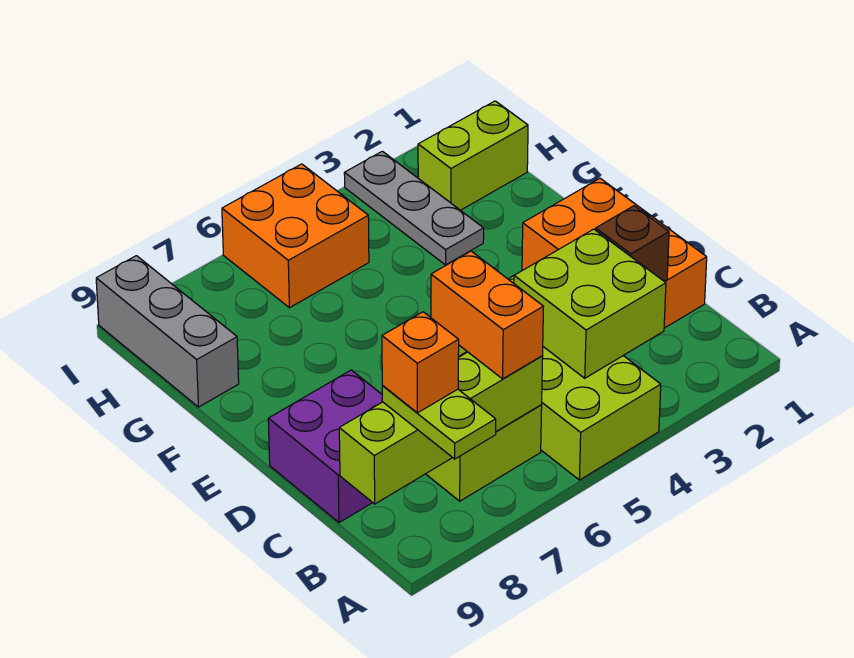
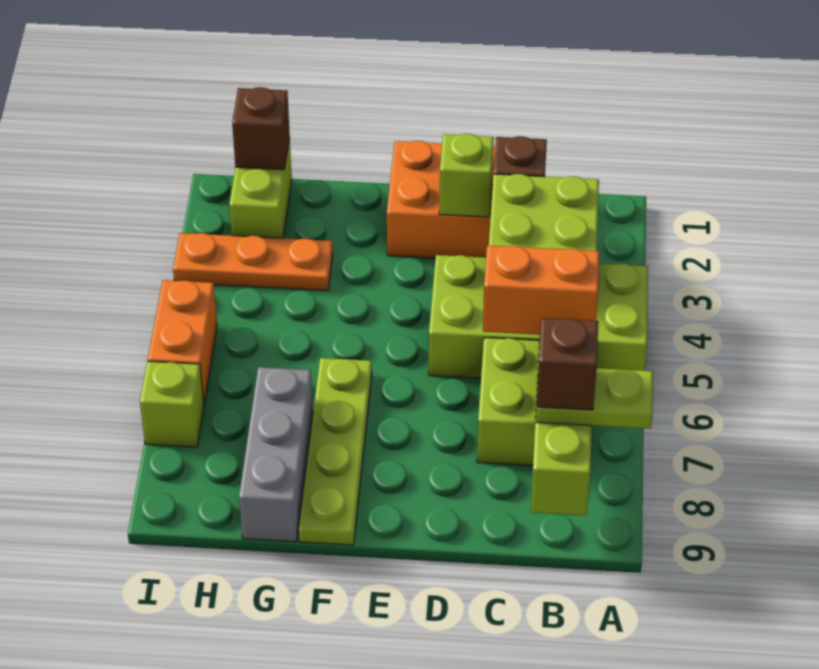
orange brick B8 level 4 -> brown brick B8 level 4
purple brick C8:D9 level 1 -> none
none -> lime brick D2 level 2
none -> lime plate F6:F9 level 1
grey plate G3:I3 level 1 -> orange plate G3:I3 level 1
grey brick G9:I9 level 1 -> grey brick G7:G9 level 1
none -> brown brick H1 level 2
orange brick H5:I6 level 1 -> orange brick I5:I6 level 1
none -> lime brick I7 level 1

